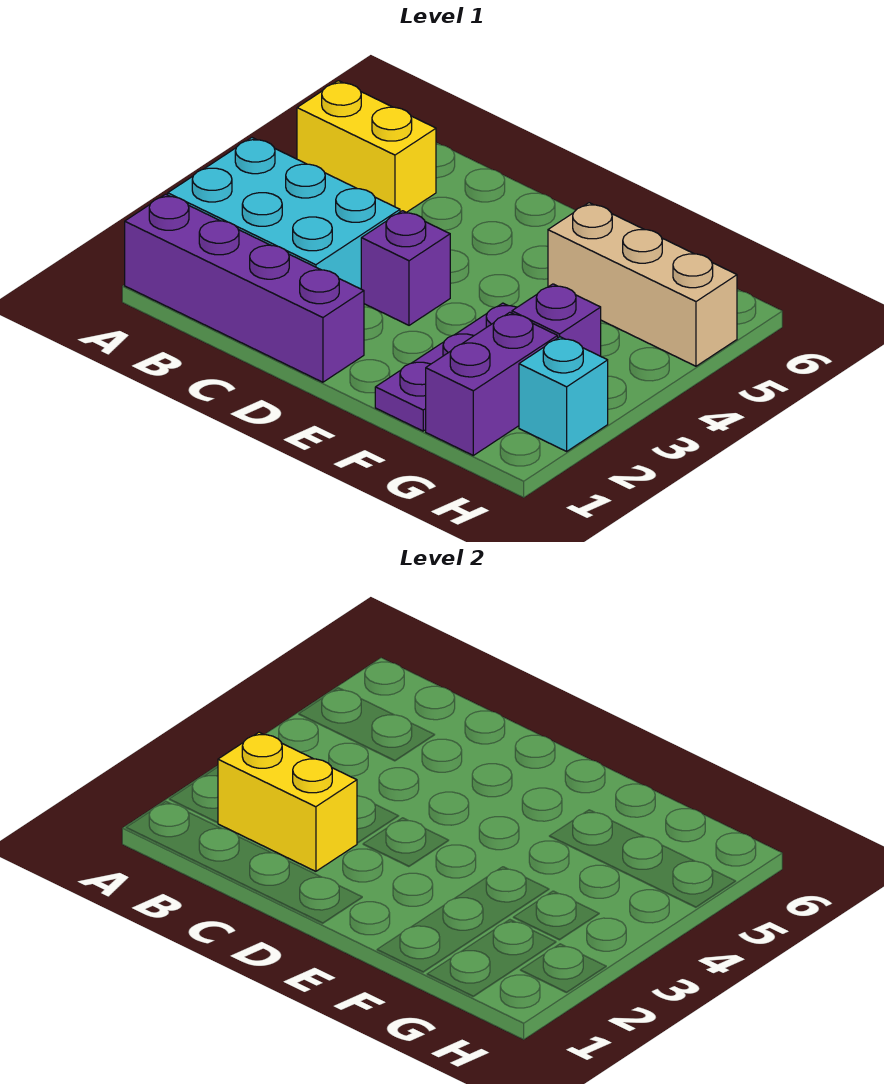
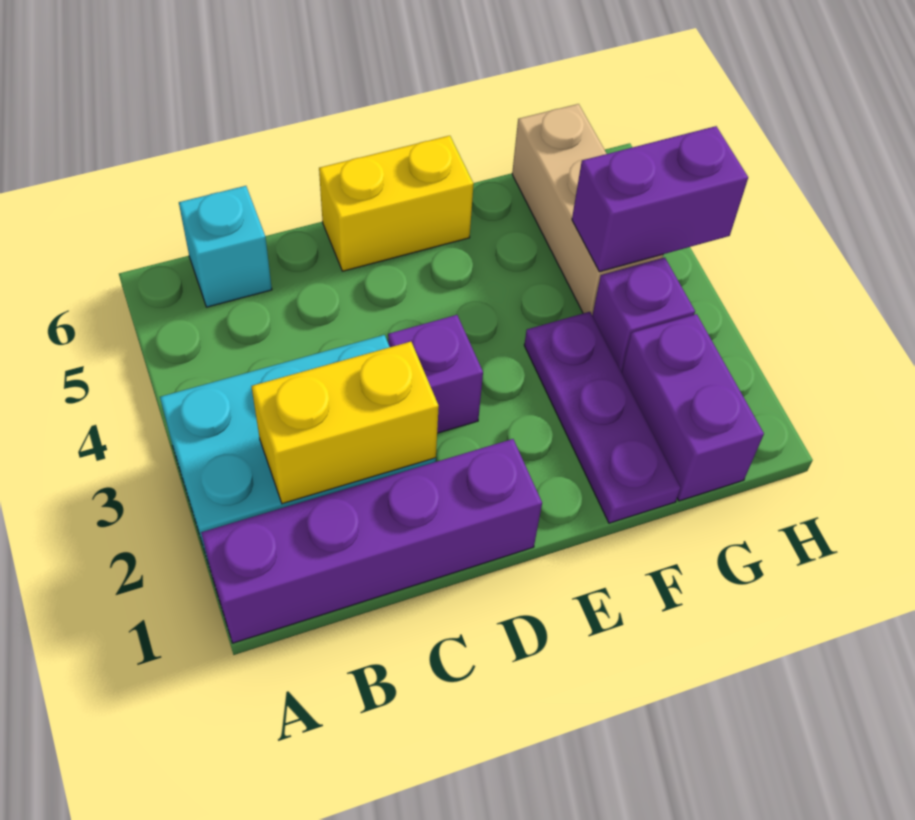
yellow brick A5:B5 level 1 -> yellow brick D6:E6 level 1
tan brick F5:H5 level 1 -> tan brick G4:G6 level 1
none -> purple brick G4:H4 level 2
cyan brick H2 level 1 -> cyan brick B6 level 1

